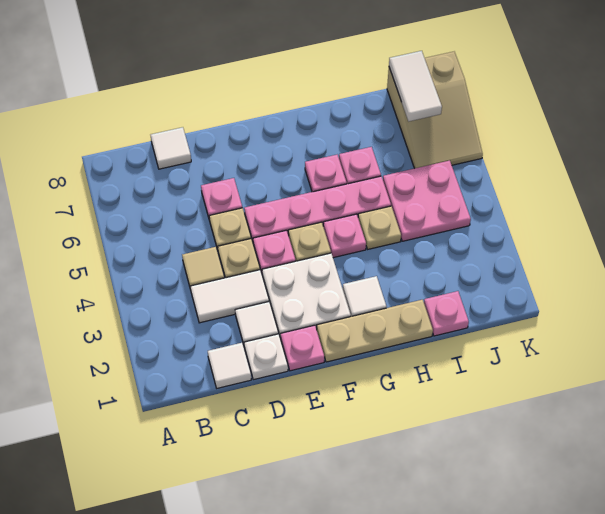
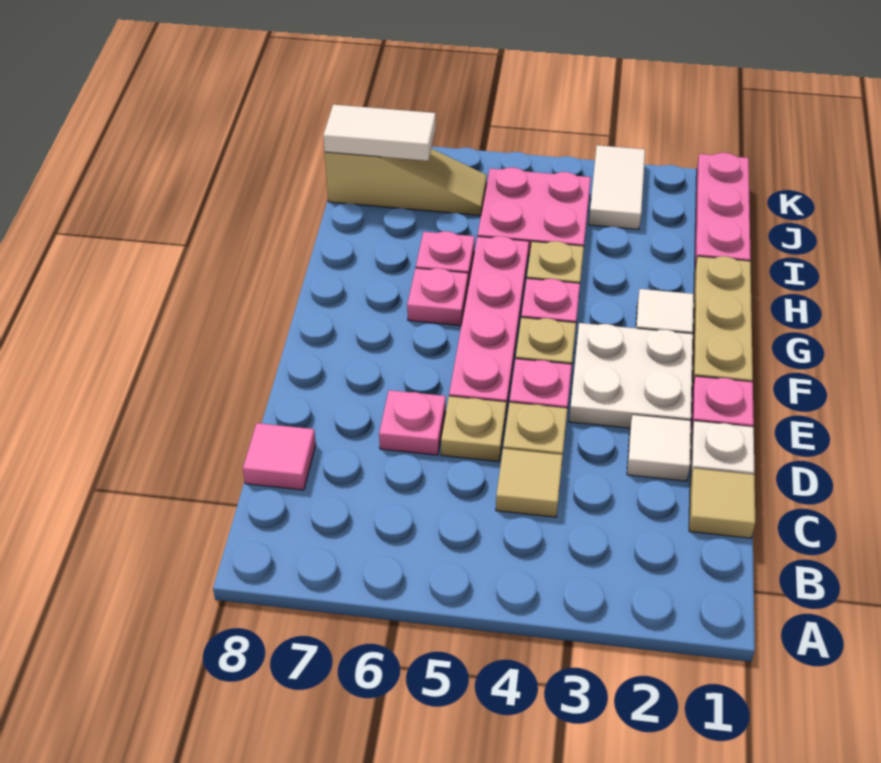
white tile C1 level 1 -> tan tile C1 level 1
white tile C3:D3 level 1 -> white tile J3:K3 level 1
white tile C8 level 1 -> pink tile C8 level 1
pink plate I1 level 1 -> pink plate I1:K1 level 1
tan slope J6:K8 level 1 top 8 -> tan slope J6:J8 level 1 top 8

